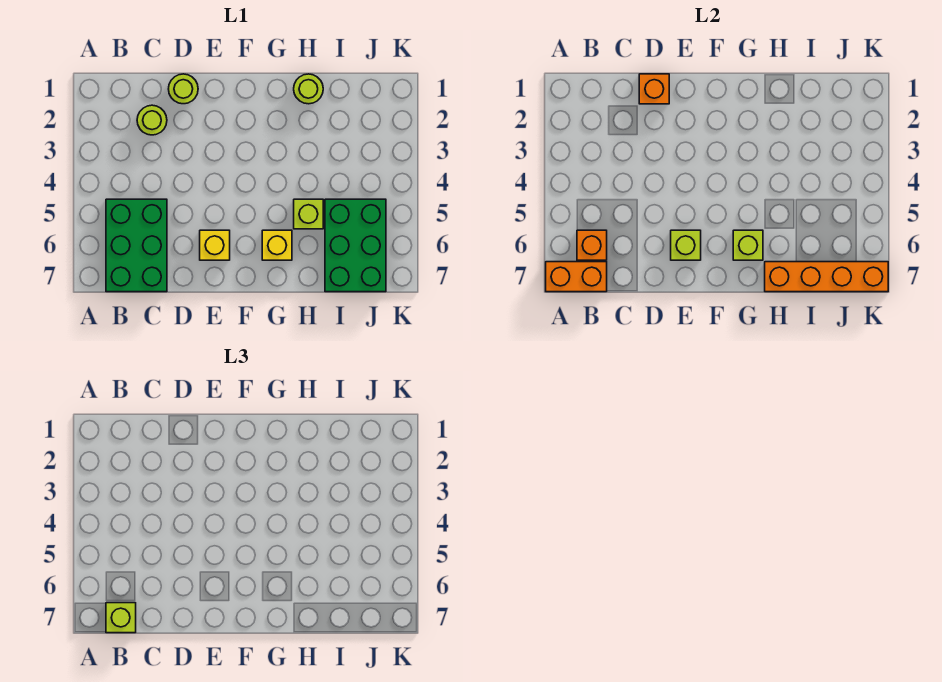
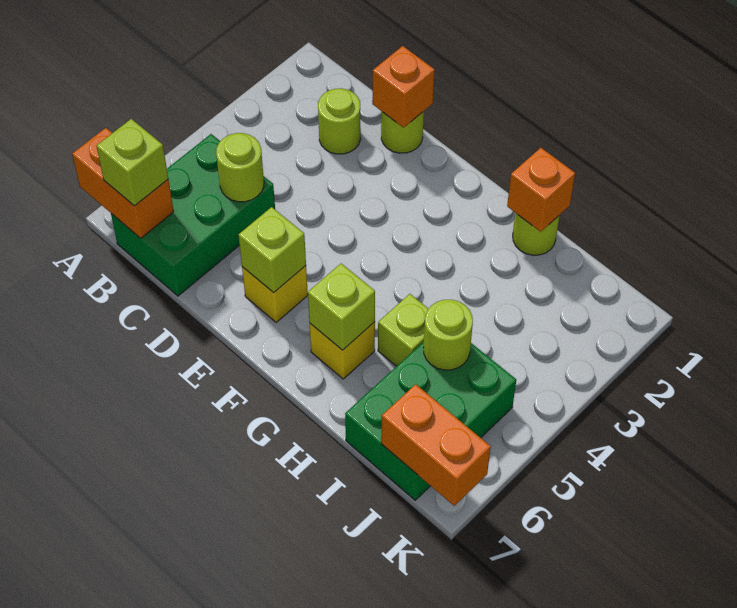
orange brick B6 level 2 -> orange brick H1 level 2
none -> lime round brick C5 level 2
orange brick H7:K7 level 2 -> orange brick J7:K7 level 2
none -> lime round brick I5 level 2

